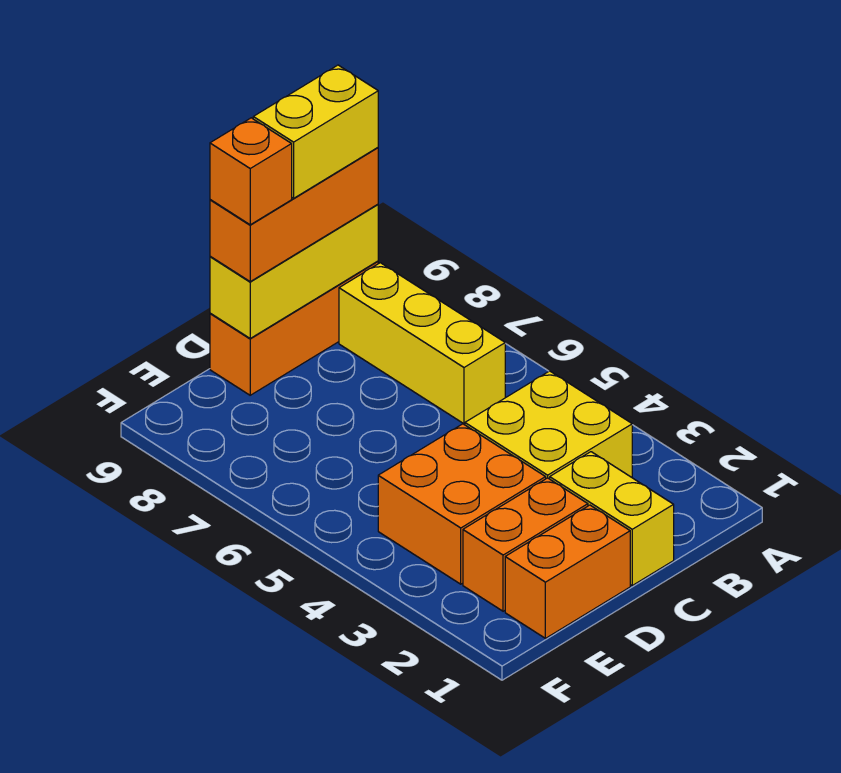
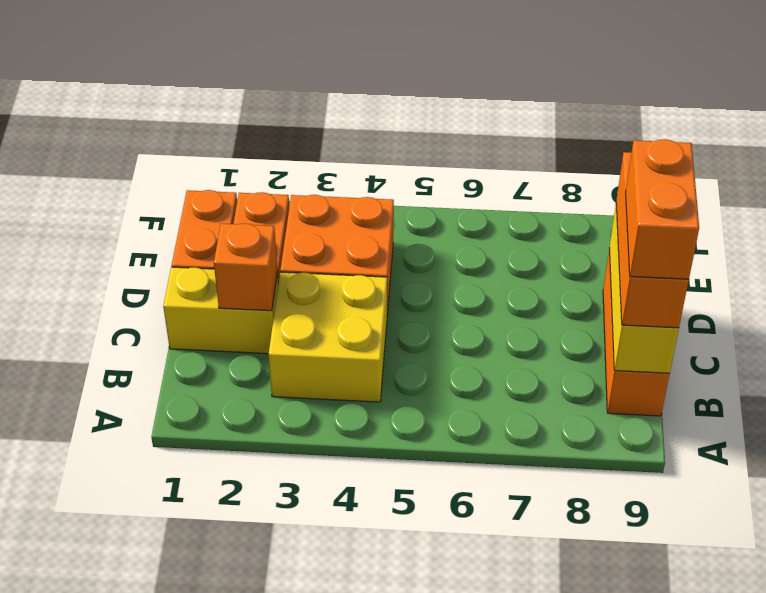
yellow brick B6:B8 level 1 -> none
yellow brick B9:C9 level 4 -> orange brick B9:C9 level 4
orange brick D9 level 4 -> orange brick C2 level 2

